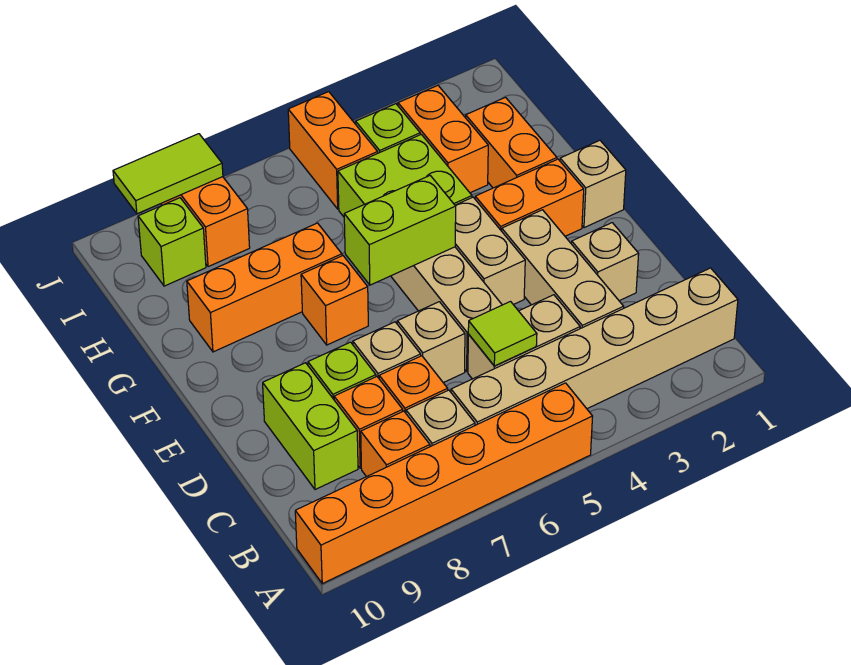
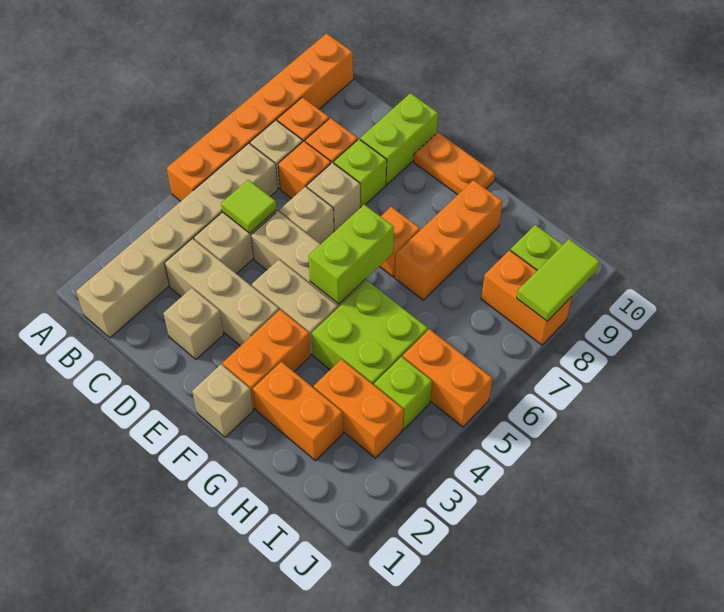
lime brick C9:D9 level 1 -> lime brick D9:D10 level 1
none -> orange plate E10:F10 level 1

